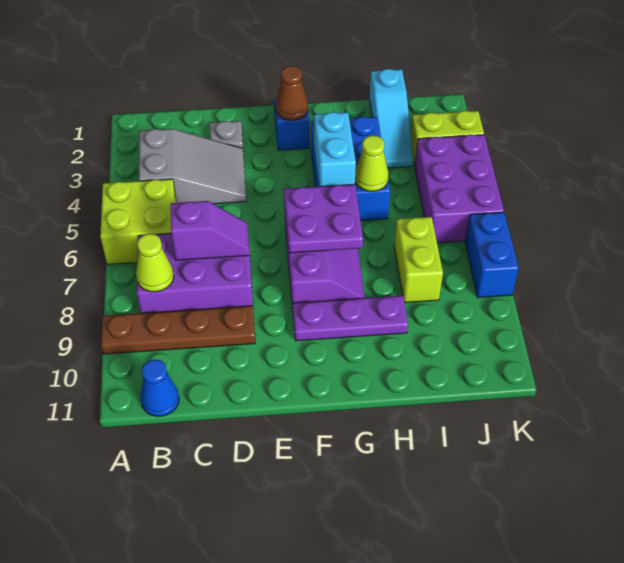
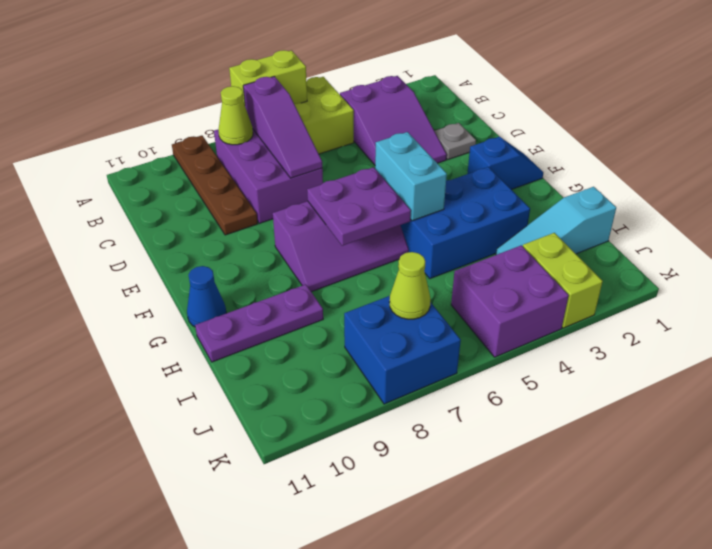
grey slope B3:D4 level 1 top B -> purple slope B3:D4 level 1 top B
blue cone B11 level 1 -> blue cone G11 level 1
purple slope C7:D7 level 2 top C -> purple slope B7:D7 level 2 top B
brown cone F2 level 2 -> none
purple plate F9:H9 level 1 -> purple plate H9:H11 level 1
cyan brick G4:G5 level 2 -> cyan brick F5:G5 level 2
lime cone H5 level 2 -> lime cone J7 level 2
lime brick I7:I8 level 1 -> lime brick A6:A7 level 2
purple brick J4:K6 level 1 -> purple brick J4:K5 level 1
blue brick K7:K8 level 1 -> blue brick J7:K8 level 1

